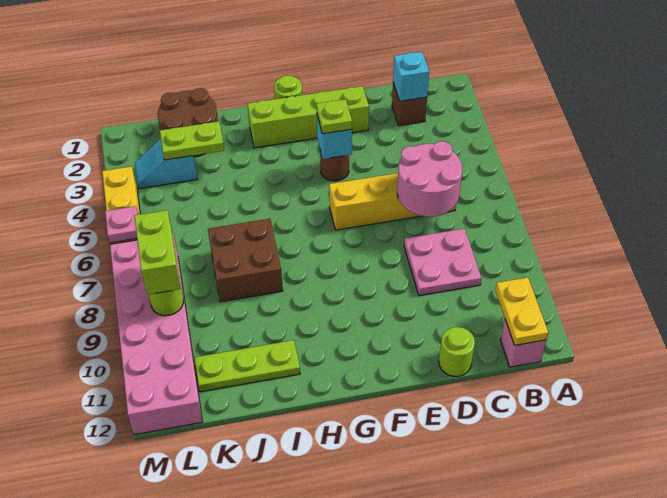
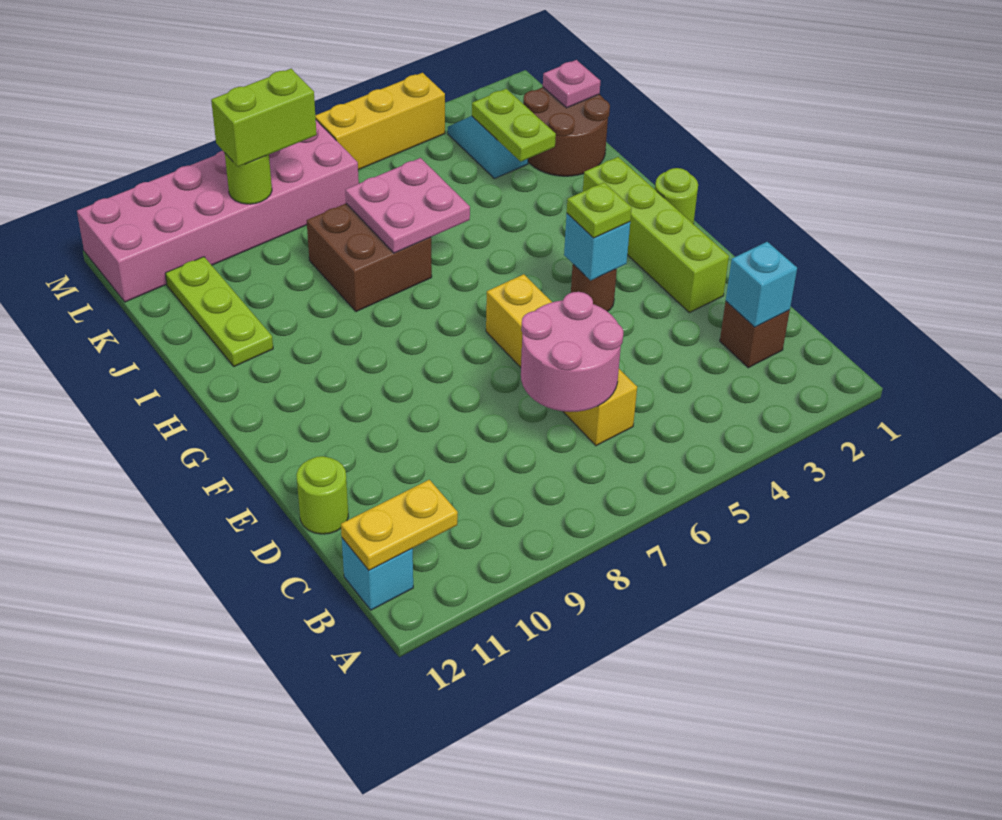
pink brick B12 level 1 -> cyan brick B12 level 1
pink plate C8:D9 level 1 -> pink plate I6:J7 level 2
pink plate M6 level 2 -> pink plate K1 level 2

